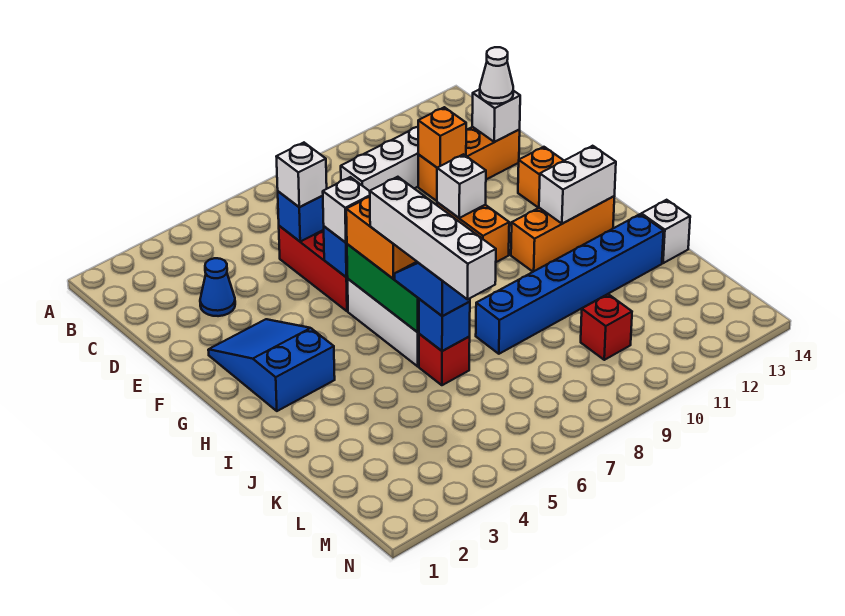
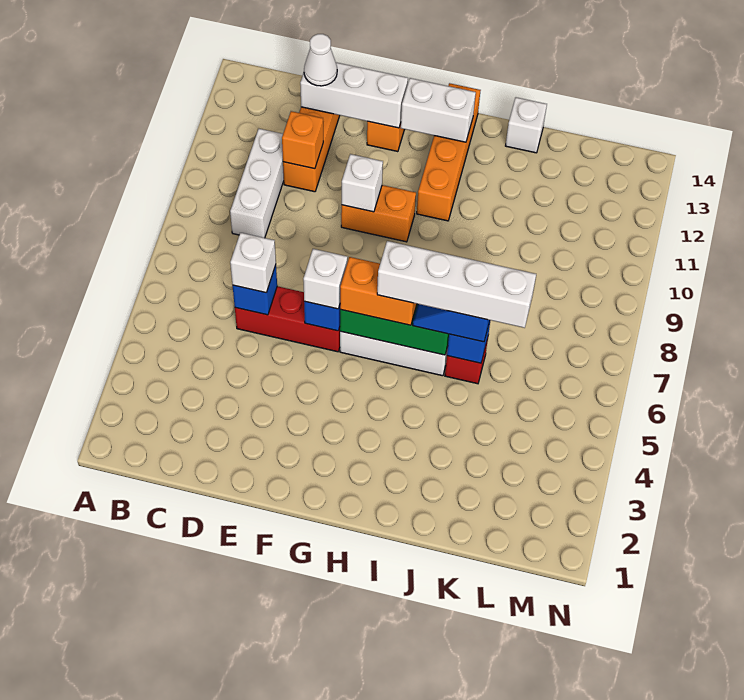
blue cone D3 level 1 -> none
white brick D13 level 2 -> white brick D13:F13 level 2
blue slope F2:H3 level 1 top H -> none
orange brick H11:H13 level 1 -> orange brick H11:H14 level 1
white brick H12:H13 level 2 -> white brick G13:H13 level 2
blue brick J8:J13 level 1 -> none
red brick L10 level 1 -> none

